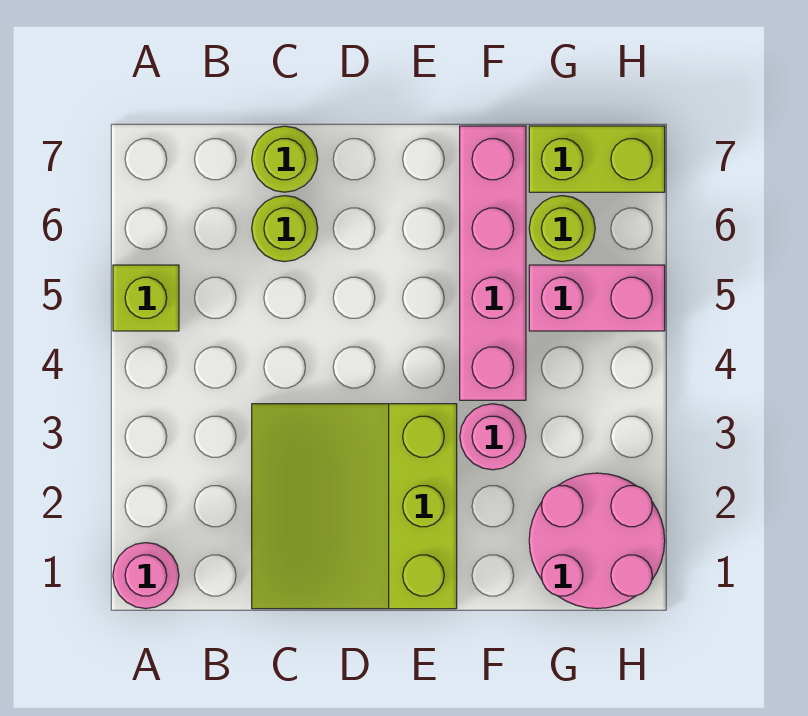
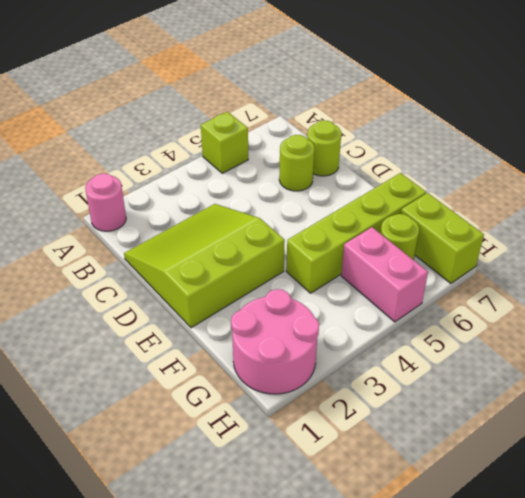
pink round brick F3 level 1 -> none
pink brick F4:F7 level 1 -> lime brick F4:F7 level 1

